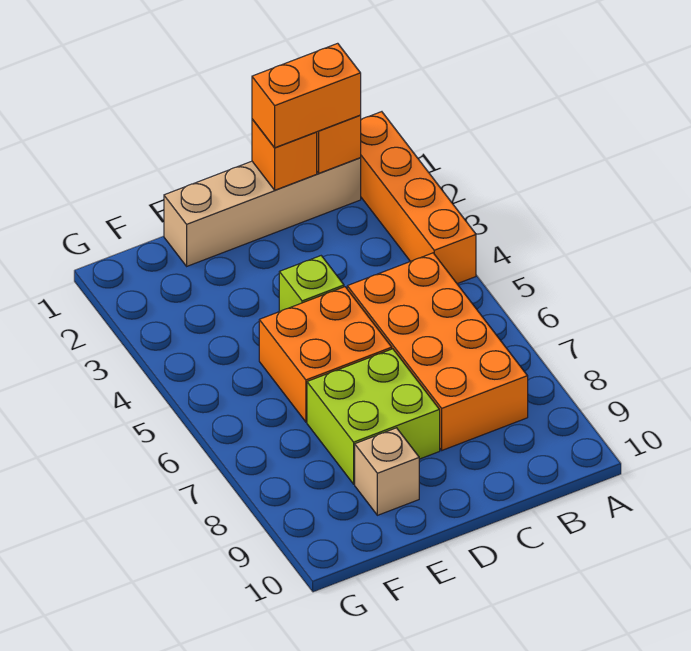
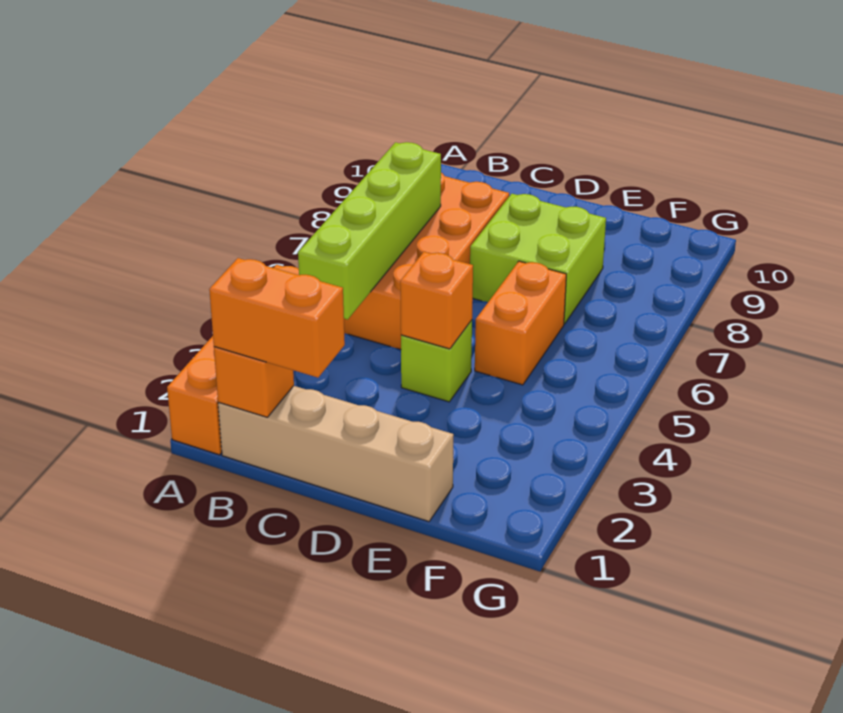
none -> lime brick B4:B7 level 2
orange brick C1 level 2 -> orange brick D4 level 2
orange brick D5:E6 level 1 -> orange brick E5:E6 level 1
tan brick E9 level 1 -> none

